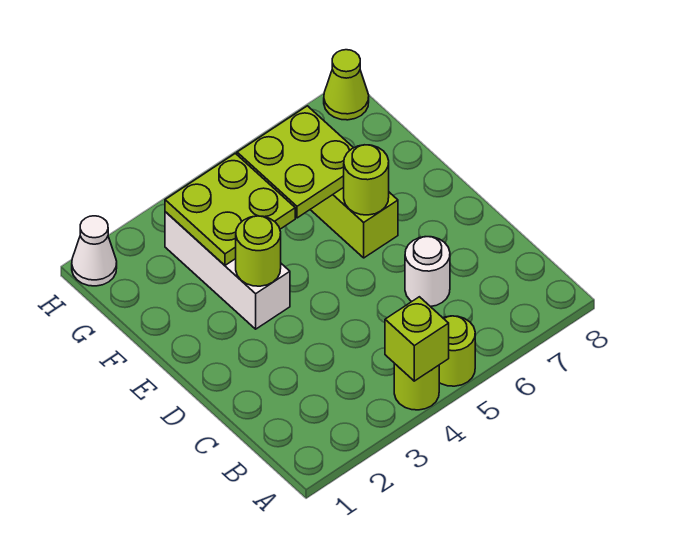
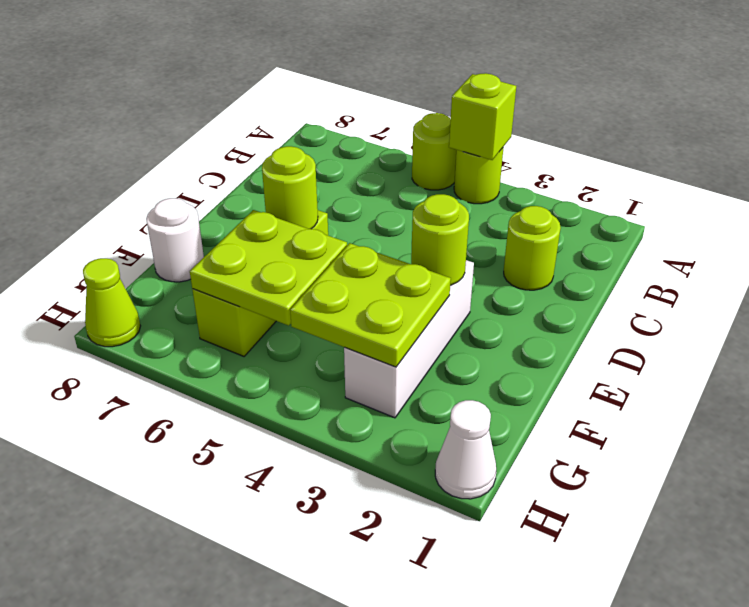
none -> lime round brick C2 level 1
white round brick C6 level 1 -> white round brick F8 level 1

